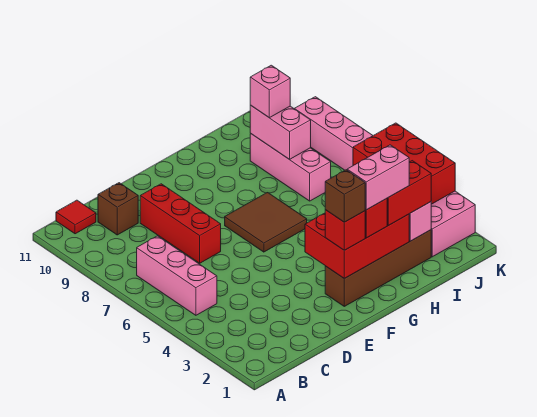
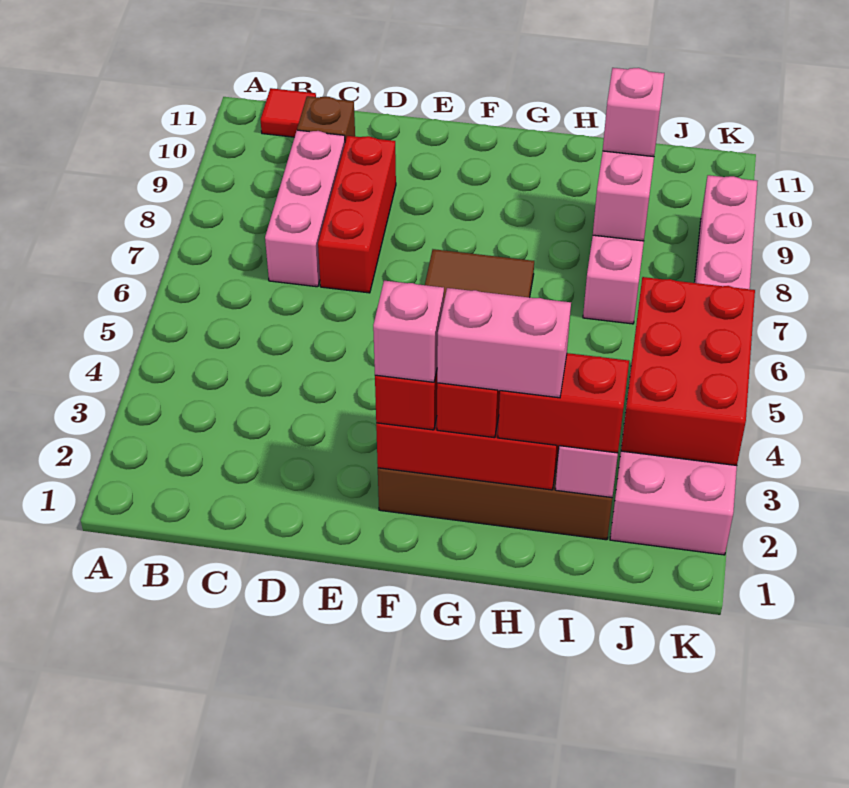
pink brick B5:B7 level 1 -> pink brick C7:C9 level 1
brown brick F2 level 4 -> pink brick F2 level 4

